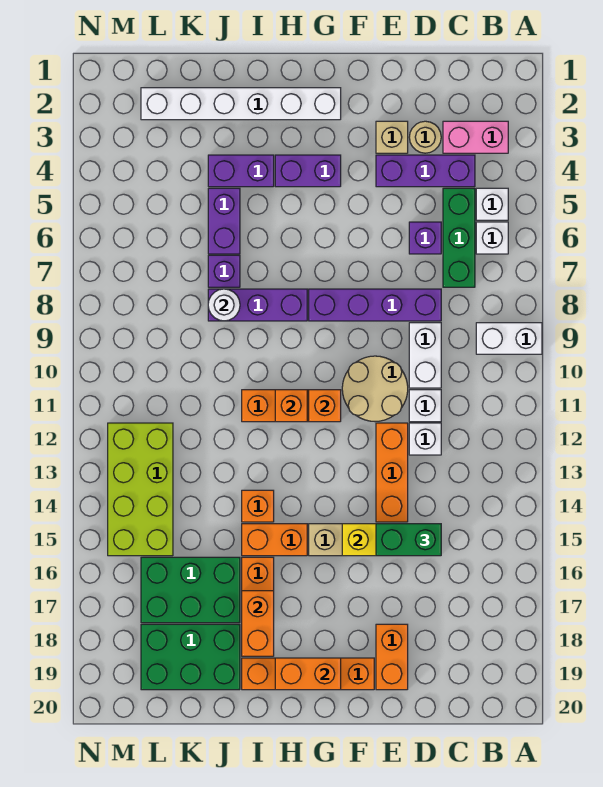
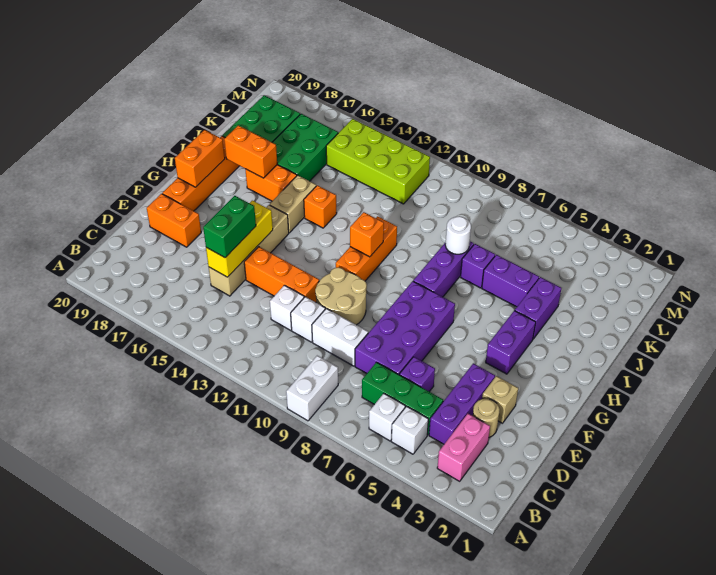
purple brick D8:G8 level 1 -> purple brick D7:G8 level 1
white brick G2:L2 level 1 -> none
orange brick G11 level 2 -> none
orange brick H15:I15 level 1 -> tan brick H15:I15 level 1

